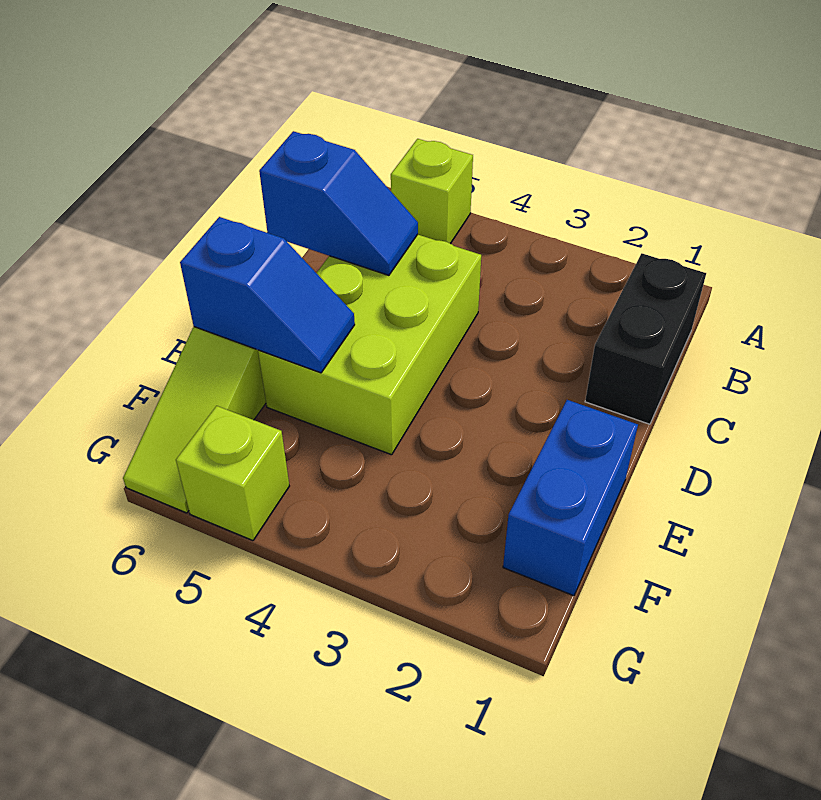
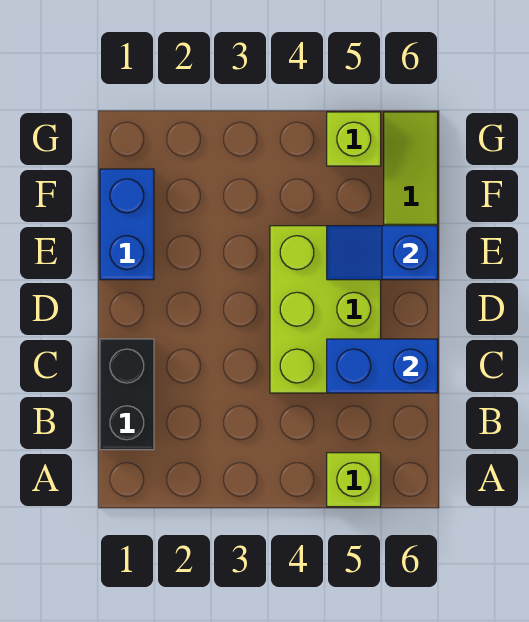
blue slope C5:C6 level 2 top 6 -> blue brick C5:C6 level 2

